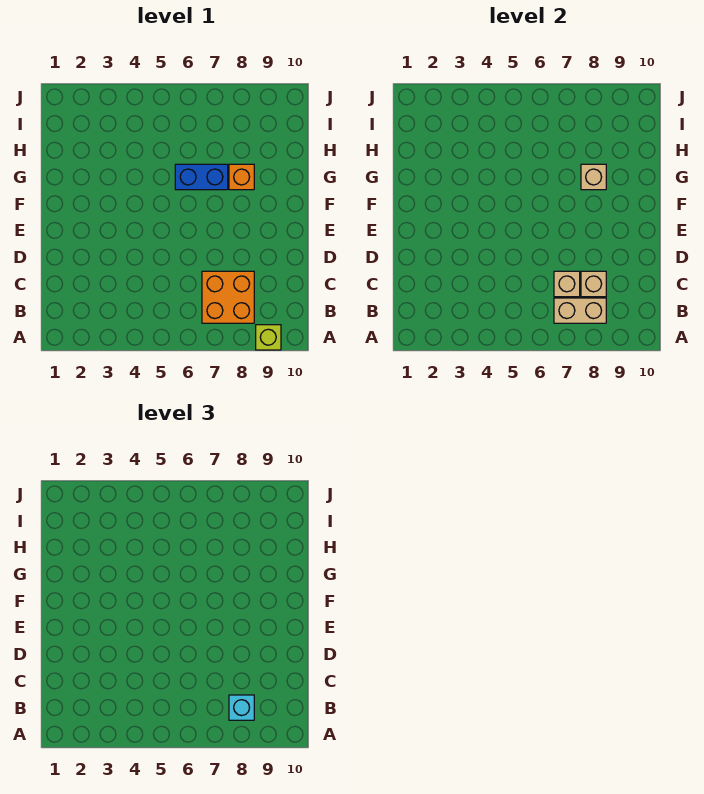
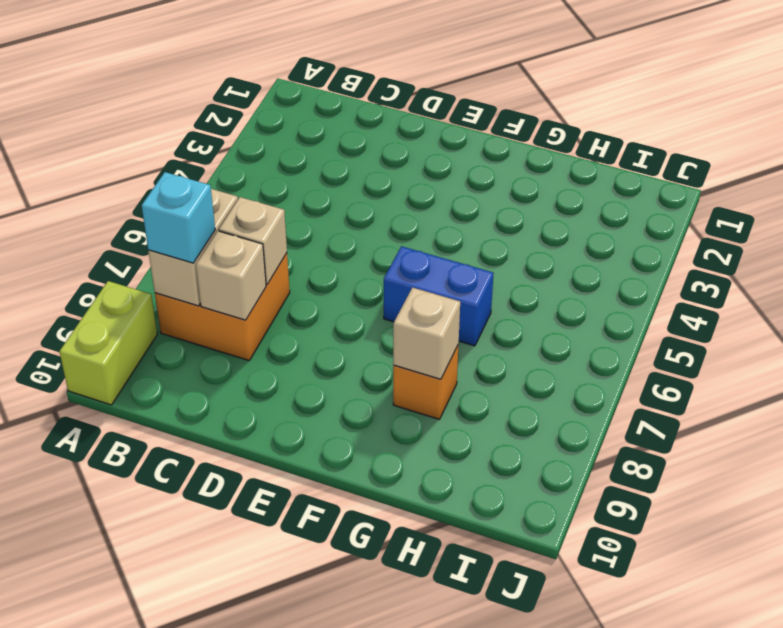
lime brick A9 level 1 -> lime brick A9:A10 level 1
blue brick G6:G7 level 1 -> blue brick F6:G6 level 1

